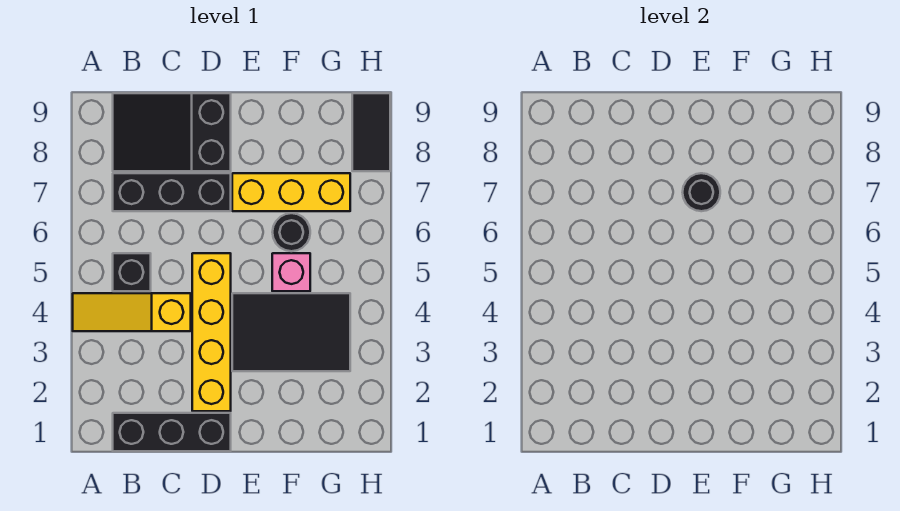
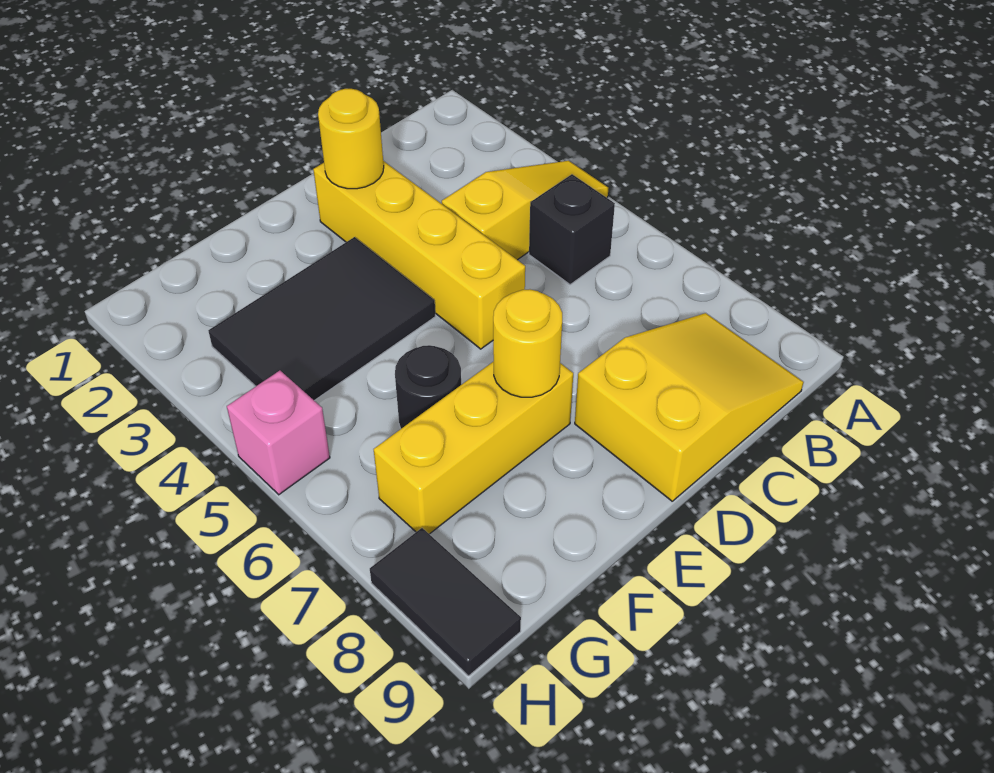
black brick B1:D1 level 1 -> none
black brick B7:D7 level 1 -> none
black slope B8:D9 level 1 top D -> yellow slope B8:D9 level 1 top D
none -> yellow round brick D2 level 2
black round brick E7 level 2 -> yellow round brick E7 level 2
pink brick F5 level 1 -> pink brick H5 level 1

